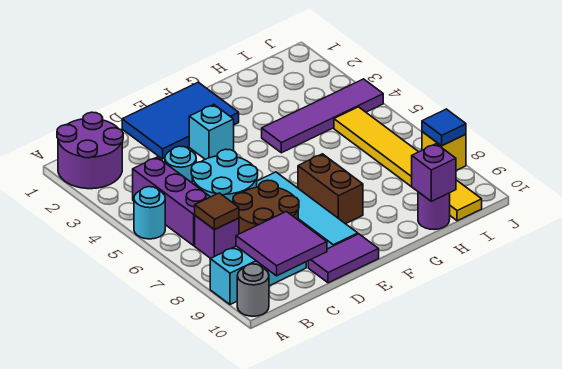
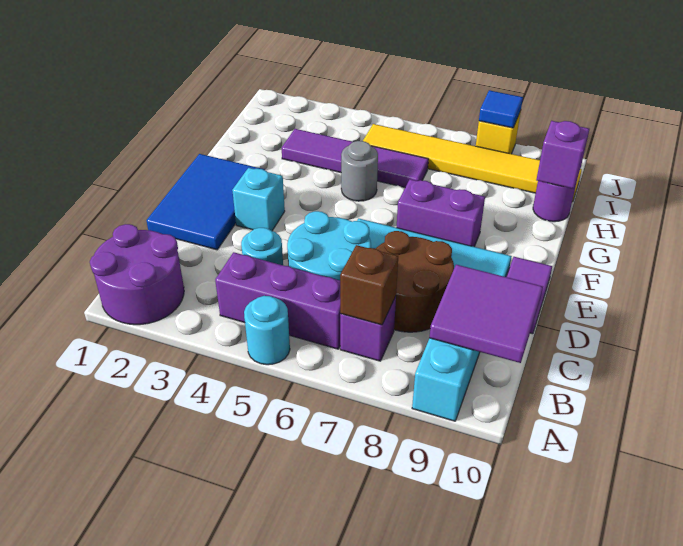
grey round brick A10 level 1 -> grey round brick G5 level 1
brown tile B7 level 2 -> brown brick B7 level 2
brown brick F7:F8 level 1 -> purple brick F7:F8 level 1
purple tile G4:J4 level 1 -> purple tile H3:H6 level 1

